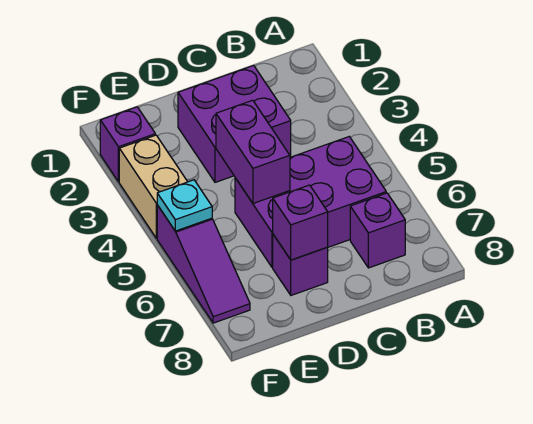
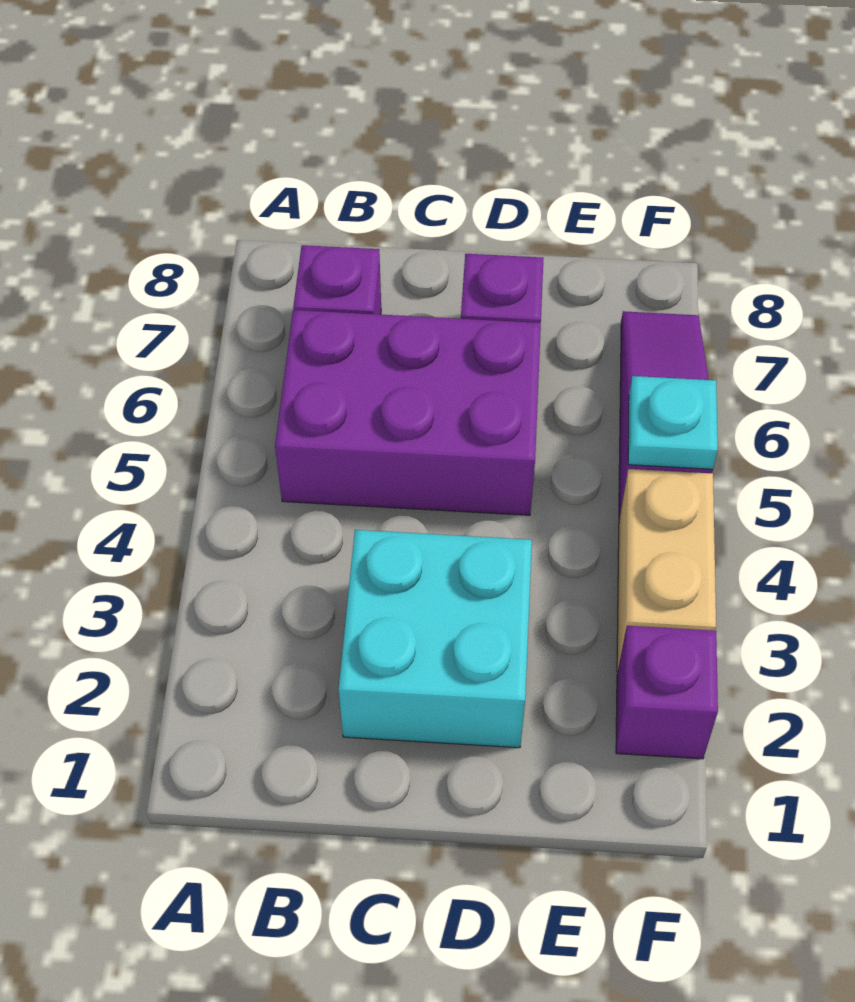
purple brick C2:D3 level 1 -> cyan brick C2:D3 level 1
purple brick D4:D5 level 2 -> none
purple brick D7 level 2 -> none

